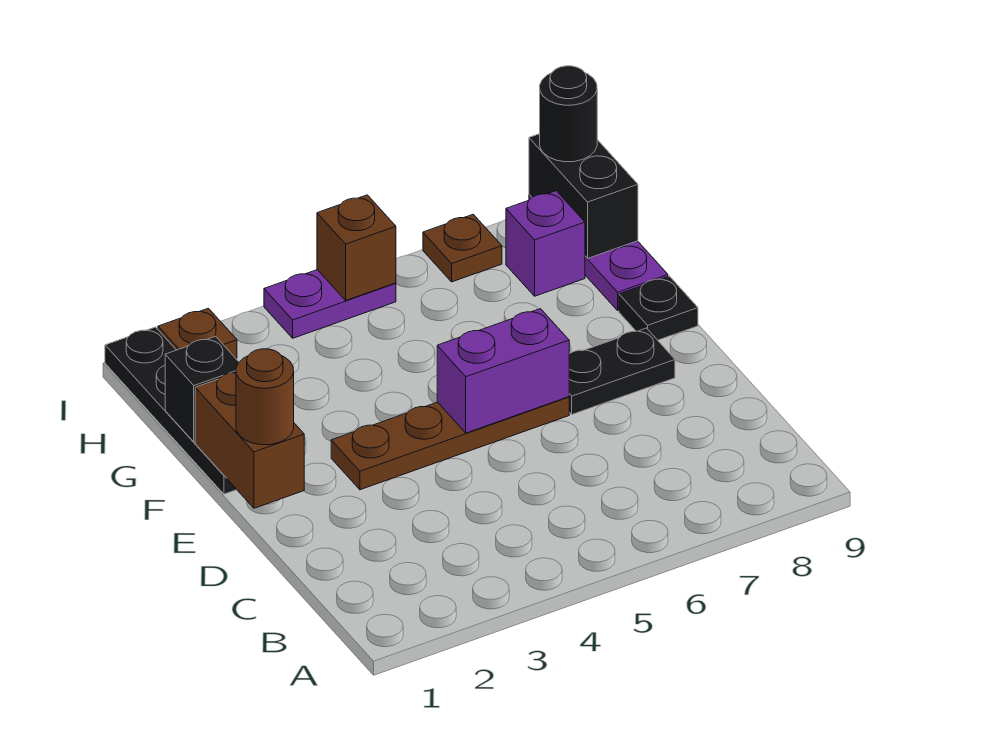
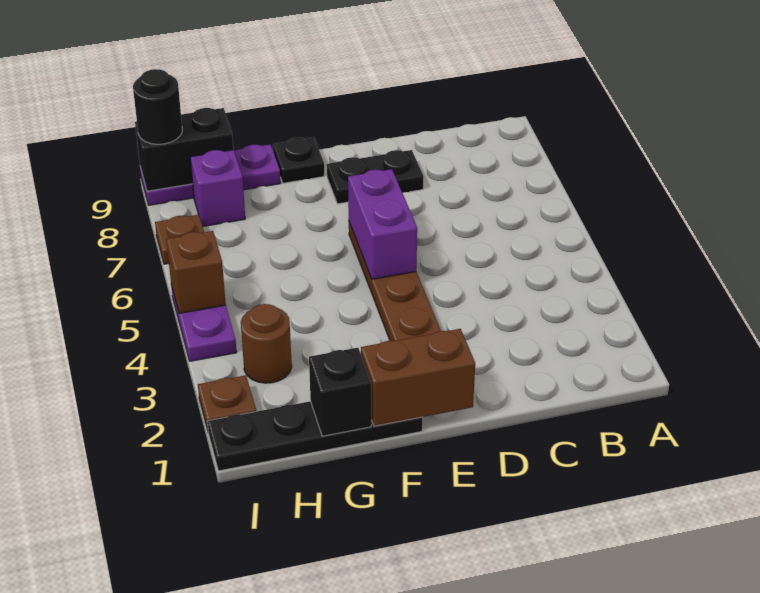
brown round brick E1 level 3 -> brown round brick H3 level 1
black plate E7:E8 level 1 -> black plate D8:E8 level 1

